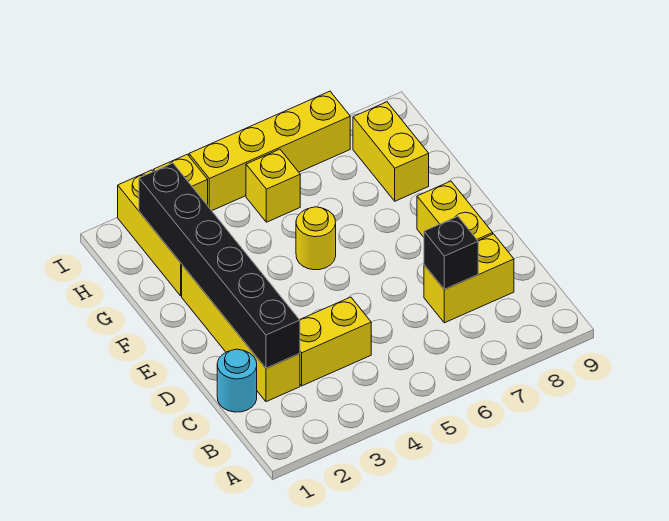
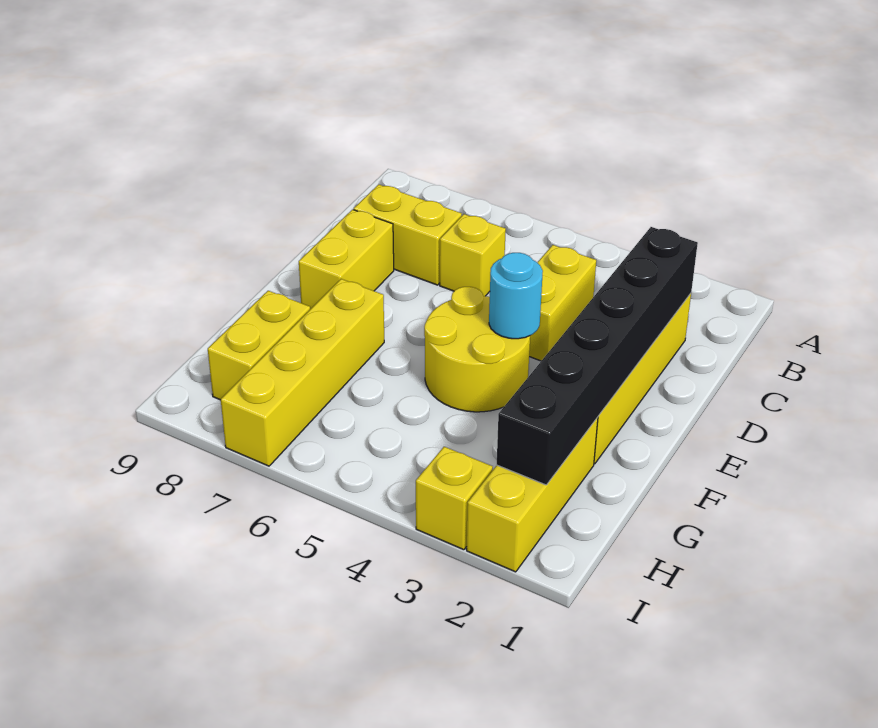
cyan round brick C1 level 1 -> cyan round brick E4 level 2
yellow brick C3:C4 level 1 -> yellow brick C4:D4 level 1
black brick C7 level 2 -> none
yellow round brick F5 level 1 -> yellow round brick E4:F5 level 1
yellow brick H5 level 1 -> yellow brick C6 level 1
yellow brick I4:I7 level 1 -> yellow brick F7:I7 level 1

